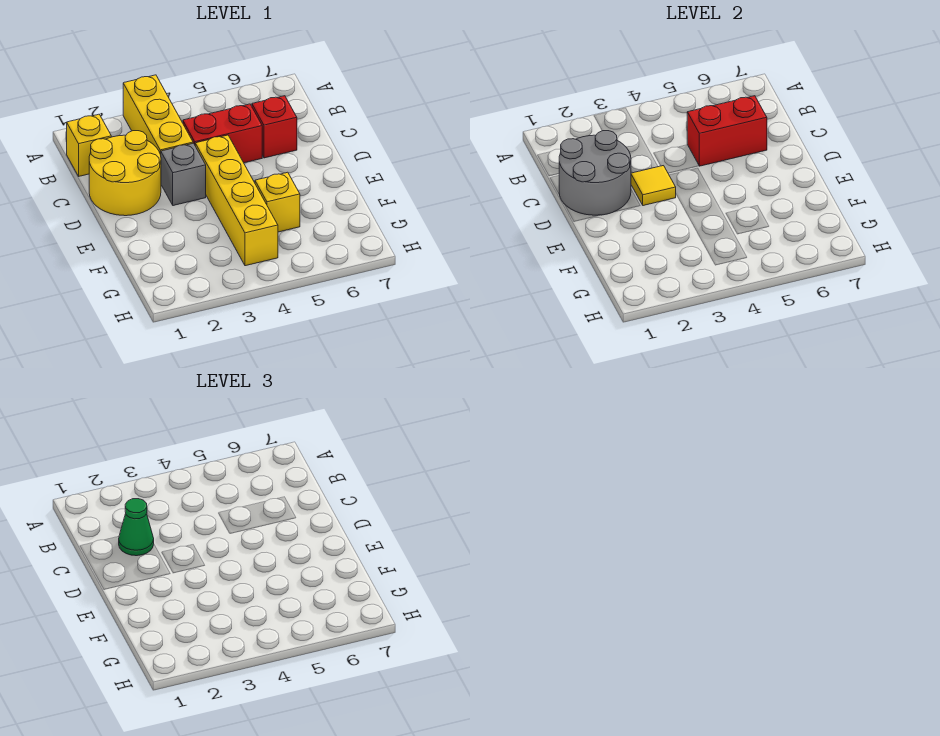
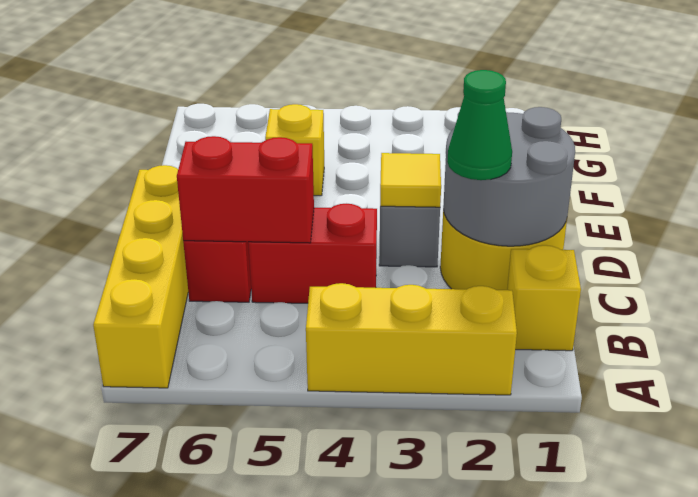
yellow brick A3:C3 level 1 -> yellow brick A2:A4 level 1
yellow brick D4:G4 level 1 -> yellow brick A7:D7 level 1

